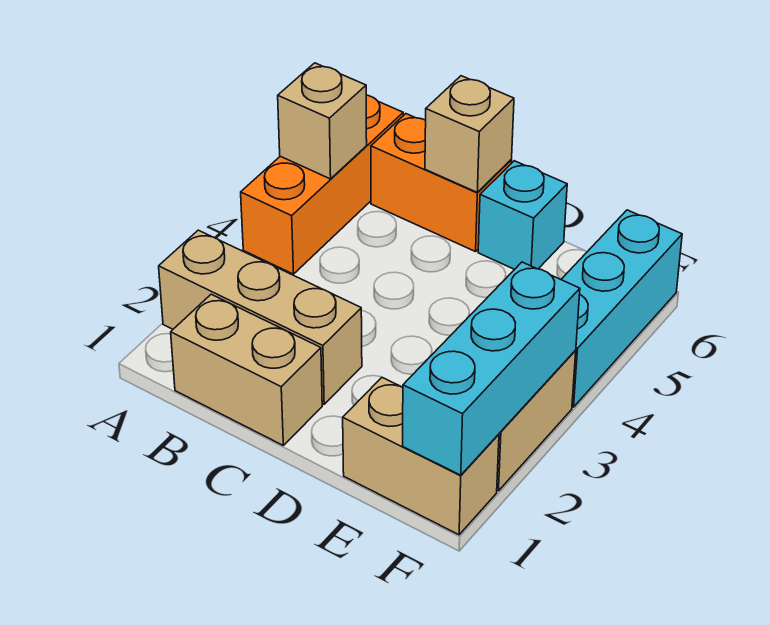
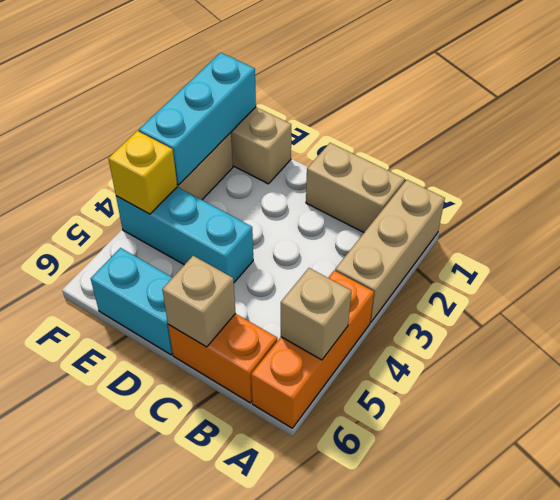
tan brick A2:C2 level 1 -> tan brick A1:A3 level 1
cyan brick D6 level 1 -> cyan brick D6:E6 level 1
cyan brick F4:F6 level 1 -> cyan brick D4:F4 level 1
none -> yellow brick F4 level 2

